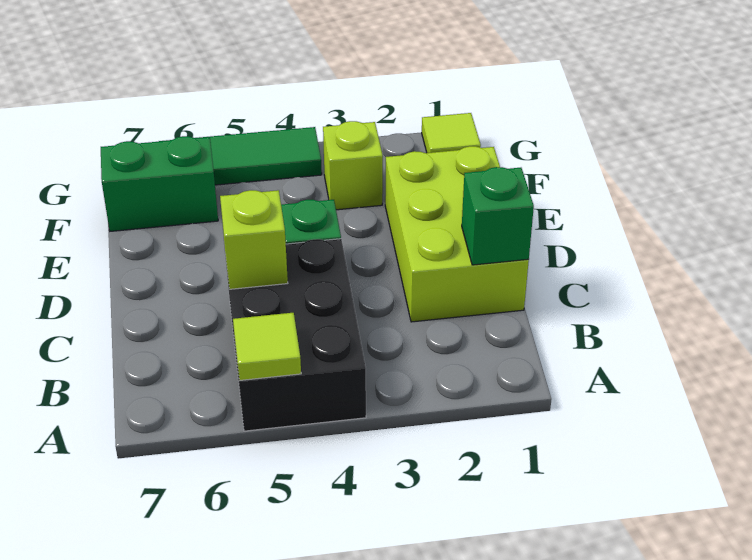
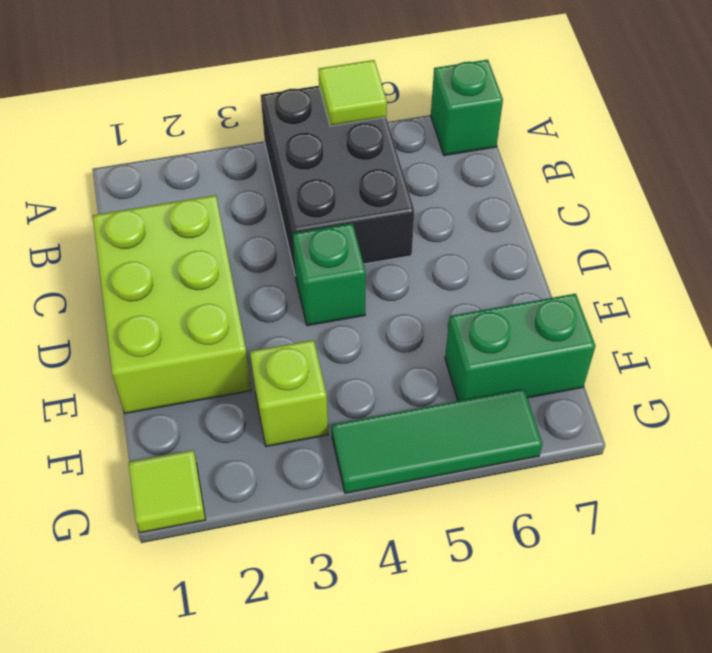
green brick C1 level 2 -> green brick A7 level 1
lime brick C5 level 2 -> none

